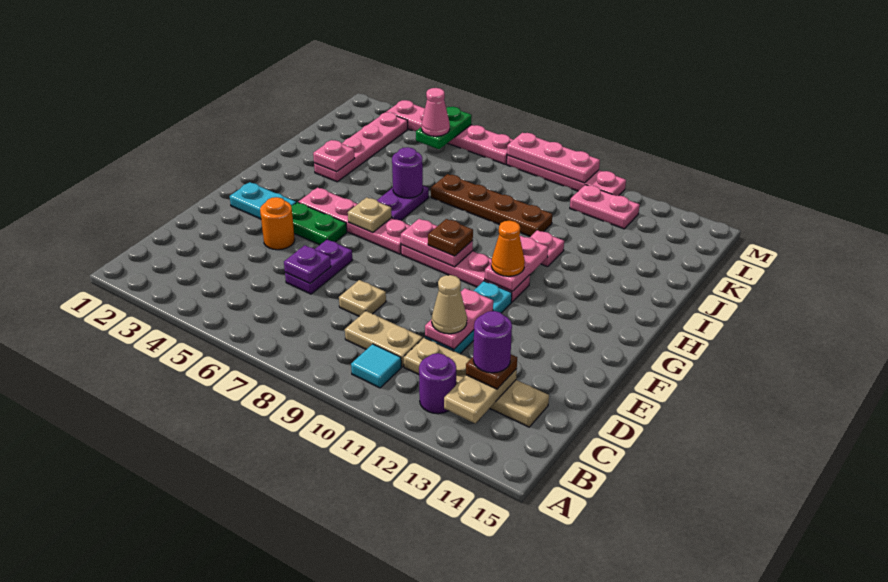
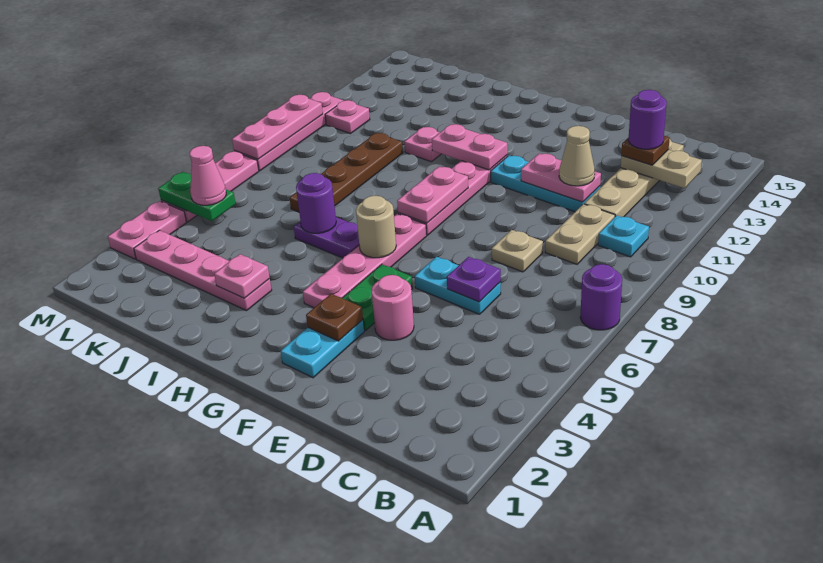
cyan tile B10 level 1 -> cyan plate B10 level 1
purple round brick B12 level 1 -> purple round brick A7 level 1
purple plate D6:E6 level 1 -> cyan plate D6:E6 level 1
orange round brick E4 level 1 -> pink round brick E4 level 1
tan plate G6 level 2 -> tan round brick G6 level 2
brown plate G9 level 3 -> brown plate F3 level 2
orange cone G11 level 3 -> none
pink plate L11:L12 level 1 -> pink plate L11 level 1

